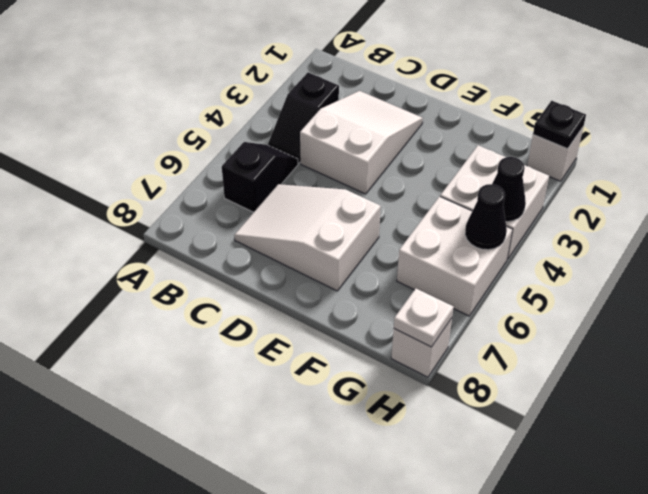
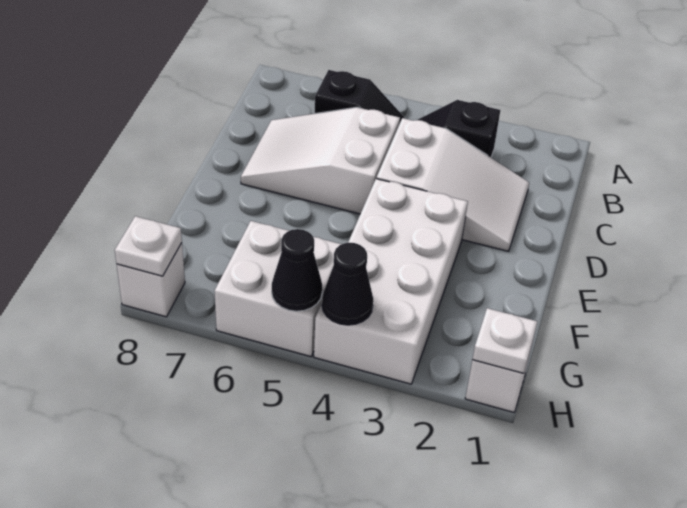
white slope C6:E7 level 1 top E -> white slope C5:D7 level 1 top 5
white brick G3:H4 level 1 -> white brick E3:H4 level 1
black plate H1 level 2 -> white plate H1 level 2

